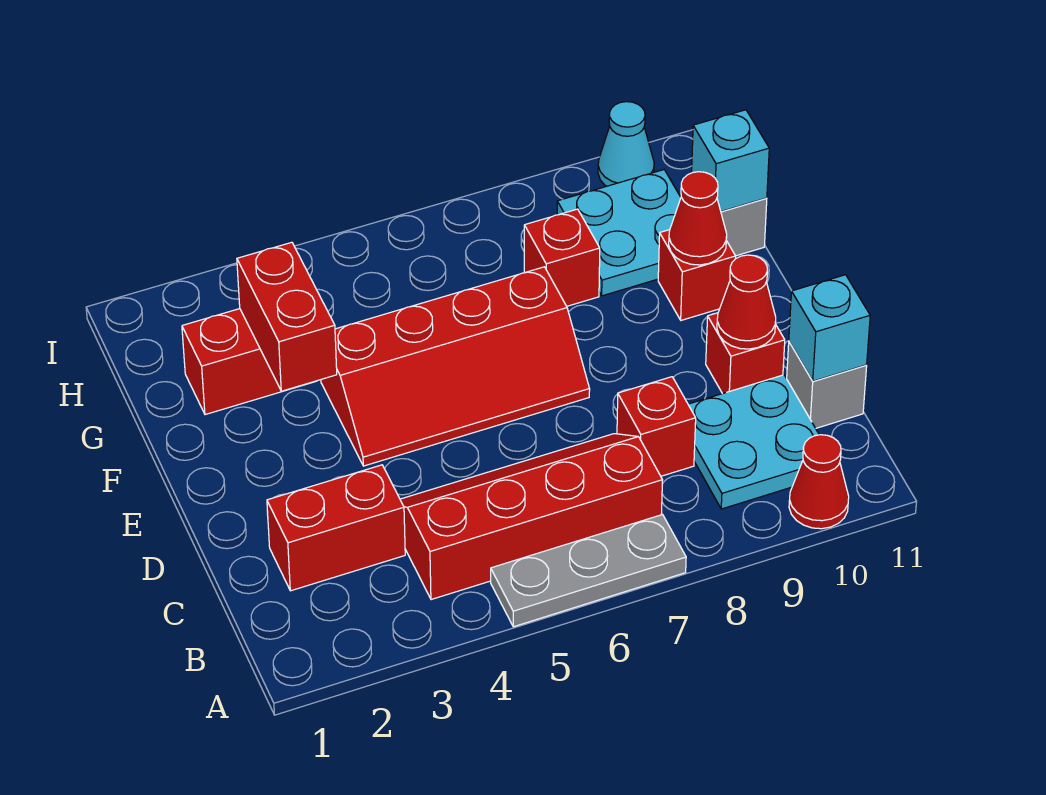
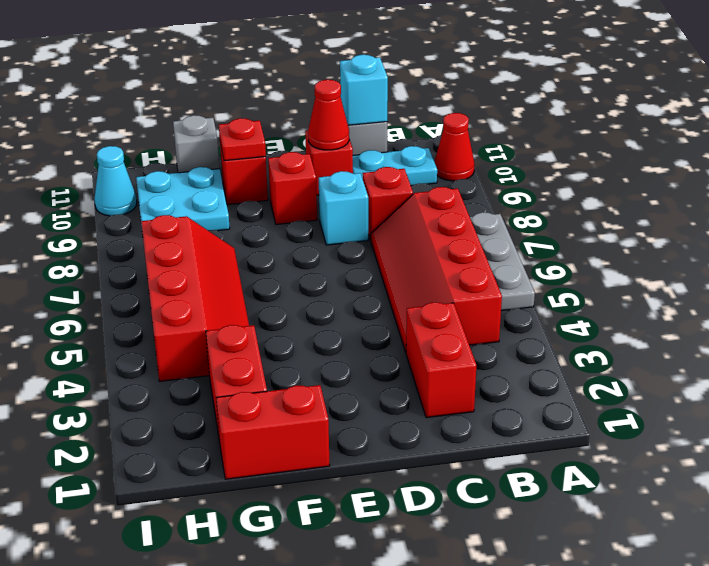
cyan plate B9:C10 level 1 -> cyan plate B10:C10 level 1
red slope E4:F7 level 1 top F -> red slope G4:H7 level 1 top H
red brick F3:G3 level 2 -> red brick F1:G1 level 1
red cone F10 level 2 -> red plate F10 level 2
red brick G8 level 1 -> red brick E9 level 1
cyan brick G11 level 2 -> cyan brick D8 level 1

